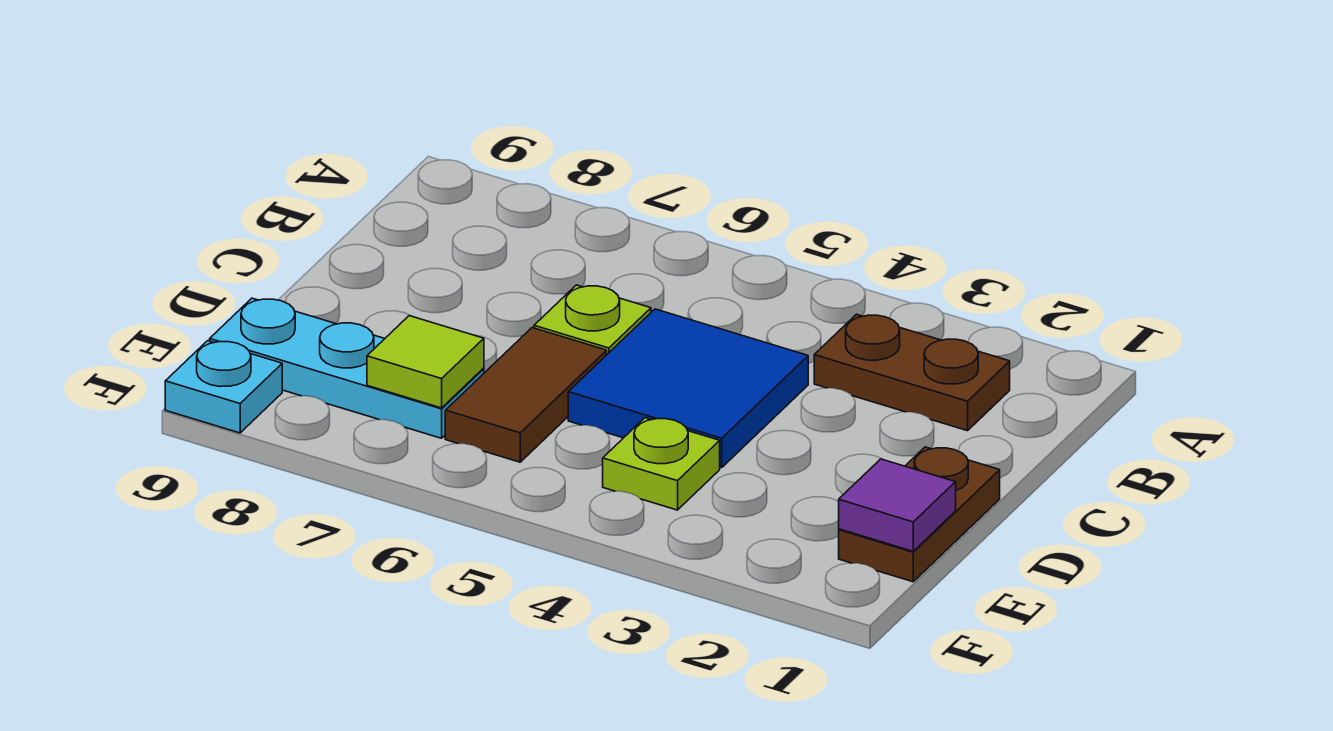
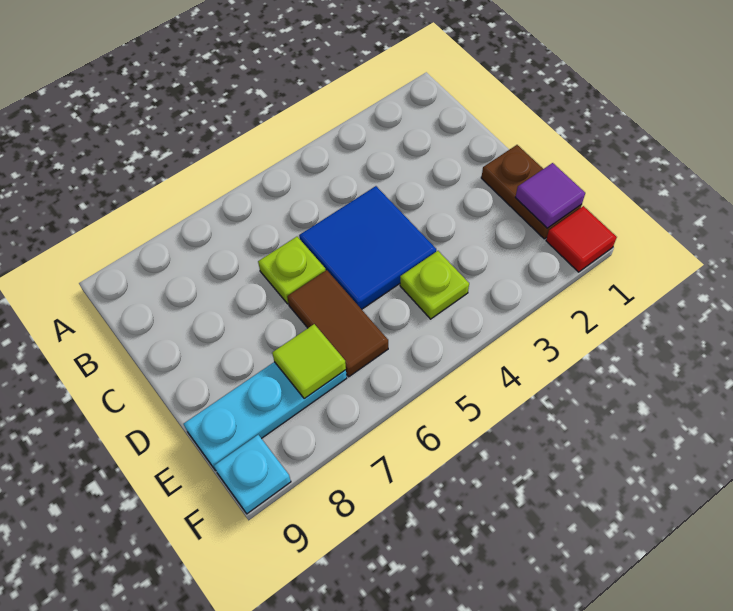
brown plate B2:B3 level 1 -> none
none -> red tile F1 level 1

